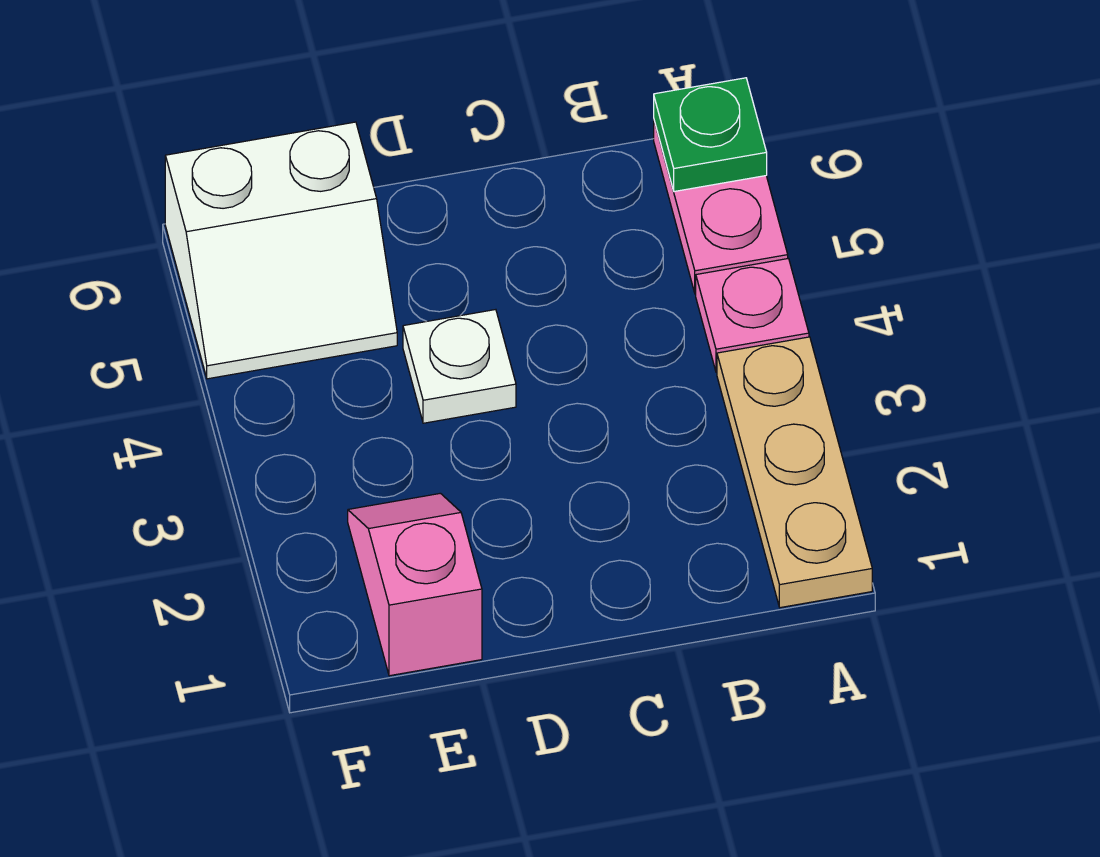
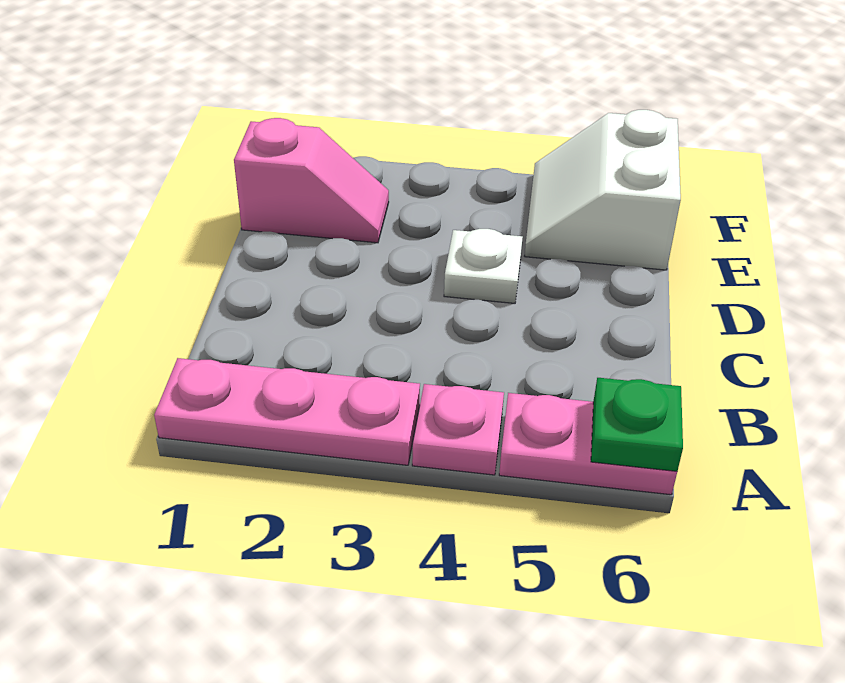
tan plate A1:A3 level 1 -> pink plate A1:A3 level 1

